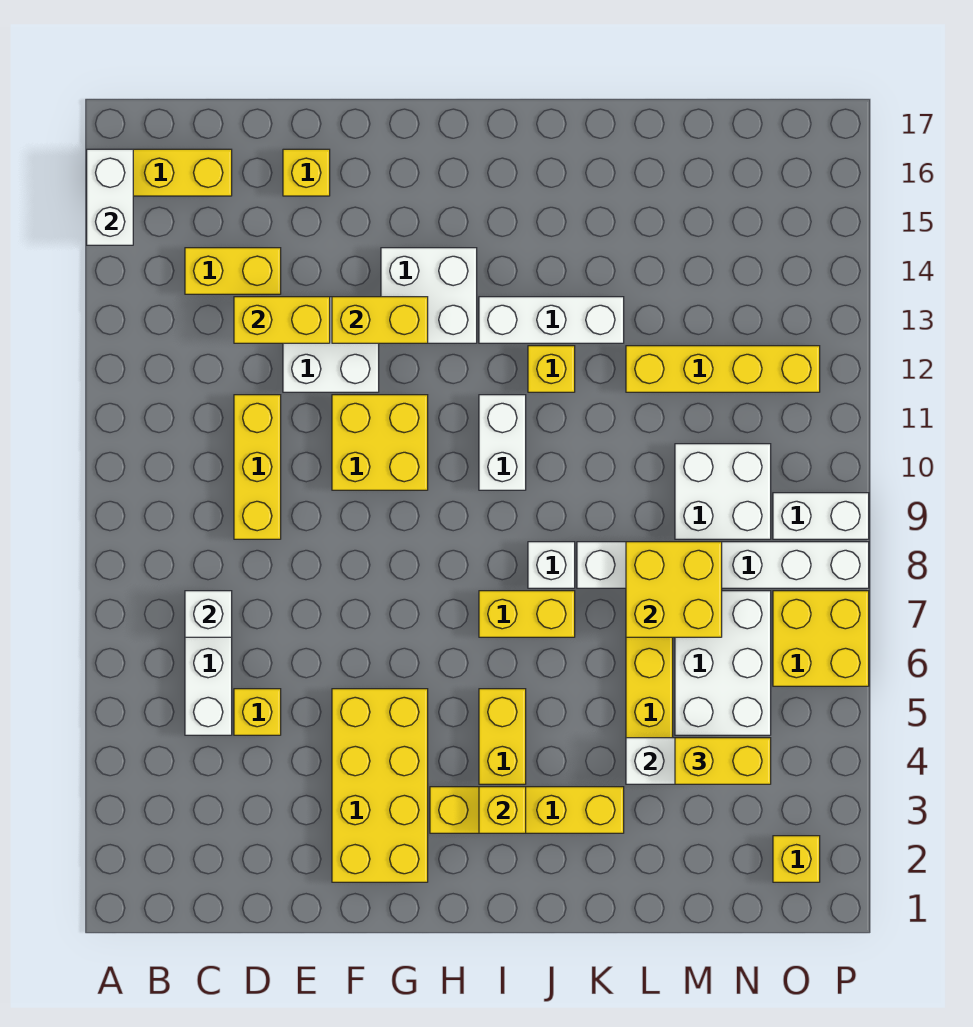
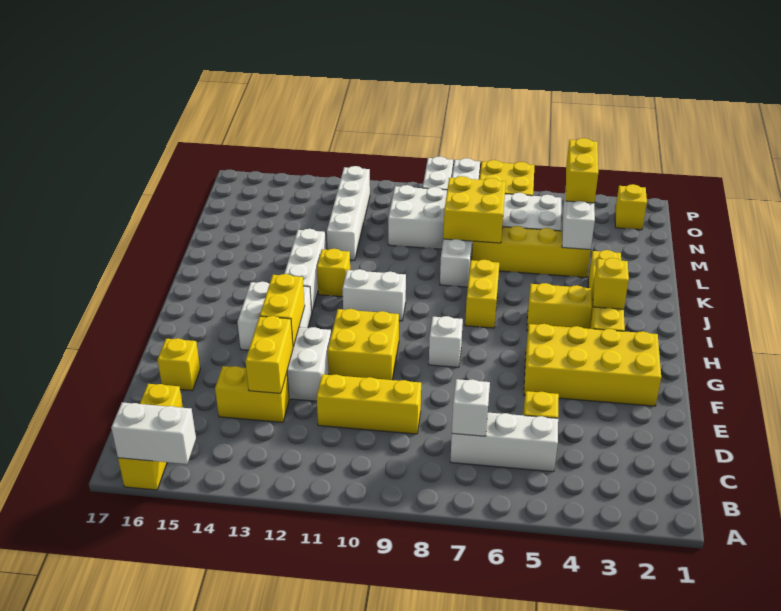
yellow brick C14:D14 level 1 -> yellow brick D13:D14 level 1
white brick J8 level 1 -> white brick G8 level 1
yellow brick L12:O12 level 1 -> white brick L12:O12 level 1

